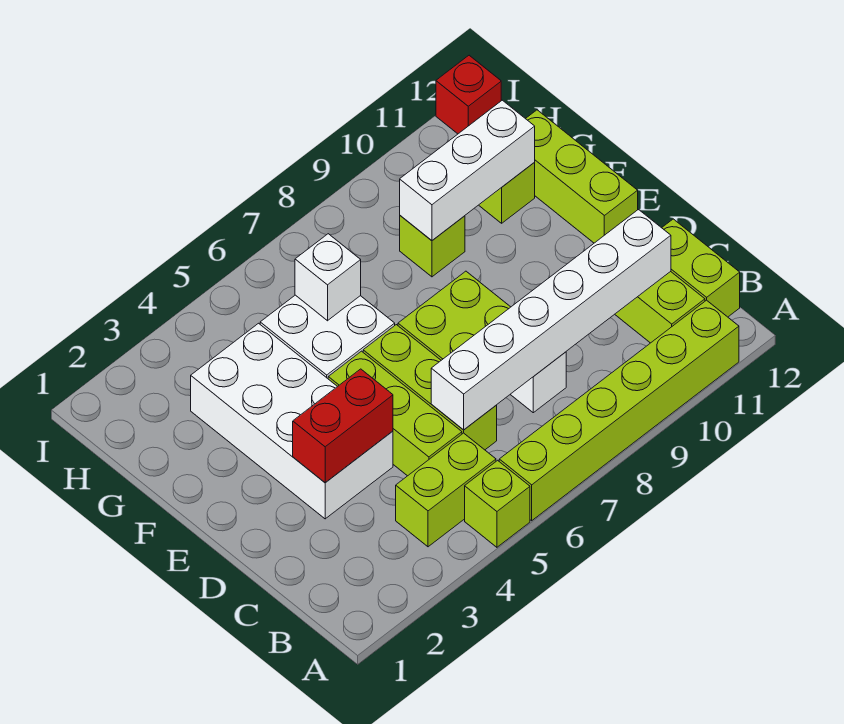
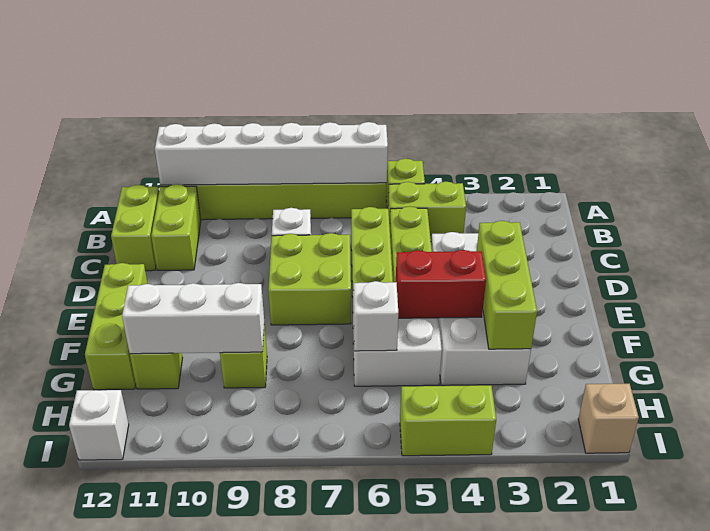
white brick C6:C11 level 2 -> white brick A6:A11 level 2
red brick D3:D4 level 2 -> red brick F4:F5 level 2
none -> lime brick E3:G3 level 2
none -> tan brick I1 level 1
none -> lime brick I4:I5 level 1
red brick I12 level 1 -> white brick I12 level 1

